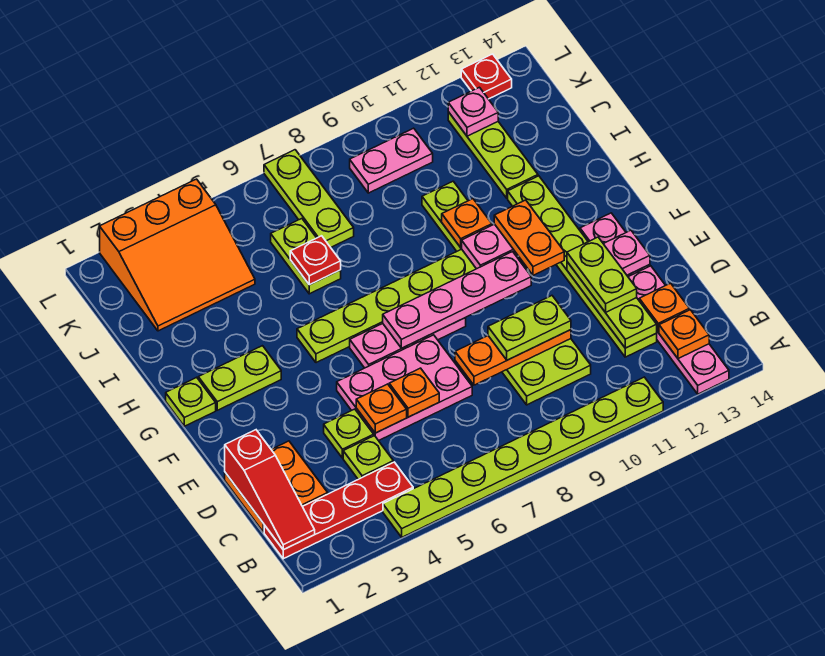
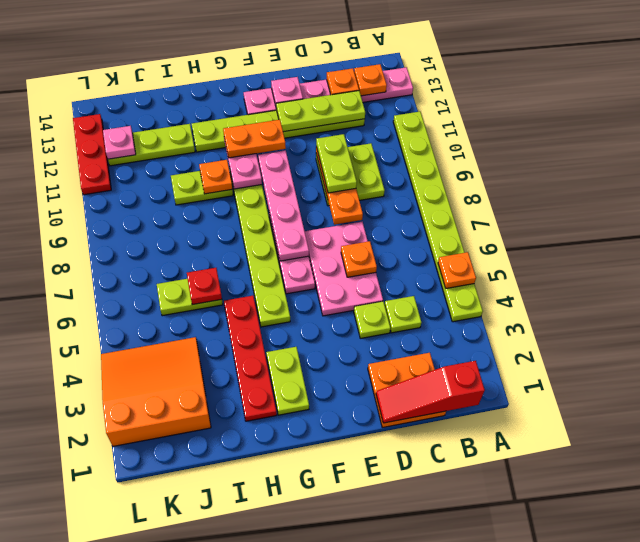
red plate B1:B4 level 1 -> red plate H2:H5 level 1
red slope B1:D1 level 2 top D -> red slope B1:D1 level 2 top B
orange plate D5 level 2 -> orange plate A5 level 2
lime plate D12:E12 level 3 -> none
lime plate G1 level 1 -> none
orange slope J2:L4 level 1 top L -> orange slope J2:L4 level 1 top 2
lime plate J7:L7 level 1 -> none
pink plate K9:K10 level 1 -> none
red plate L13 level 1 -> red plate L11:L13 level 1

